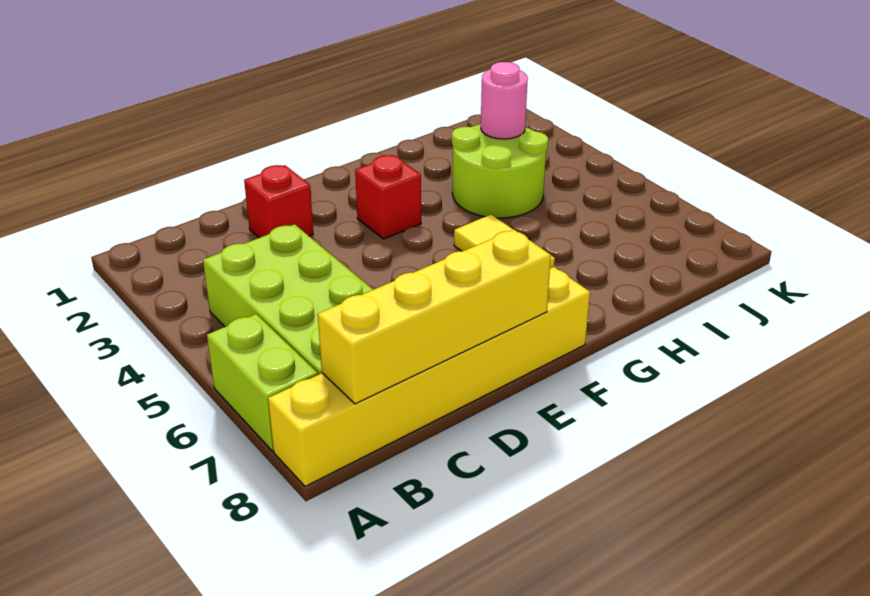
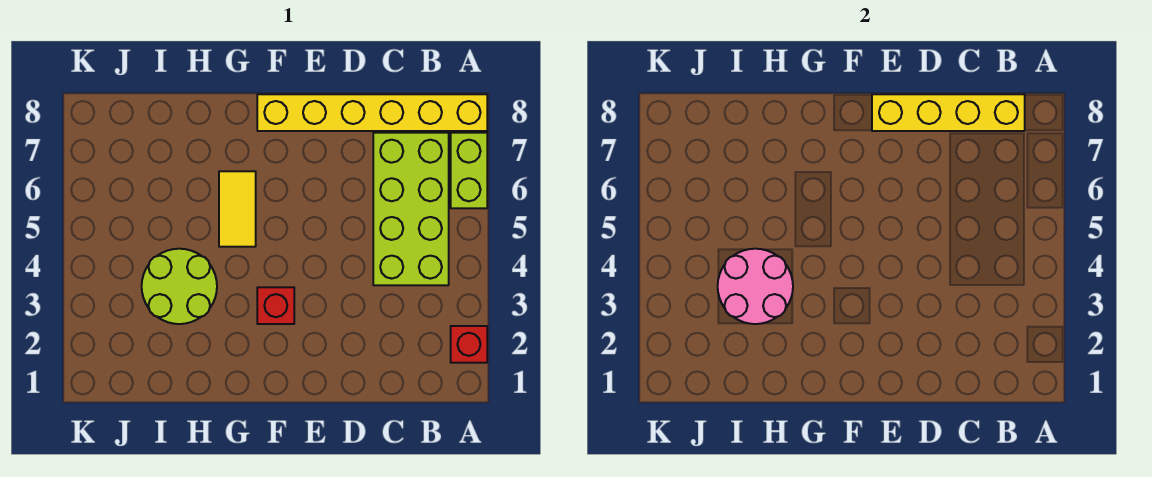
red brick D2 level 1 -> red brick A2 level 1
pink round brick I3 level 2 -> pink round brick H3:I4 level 2

